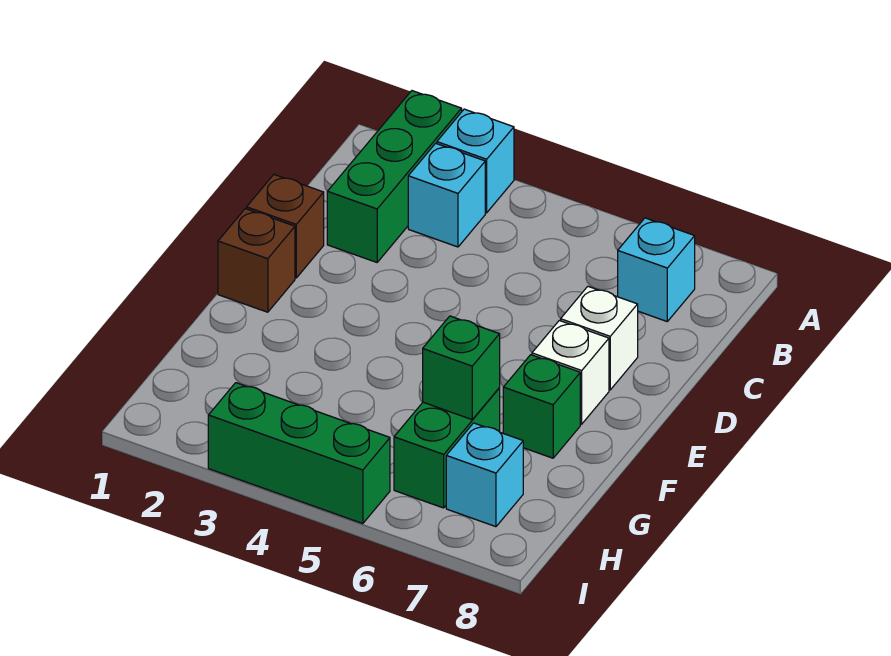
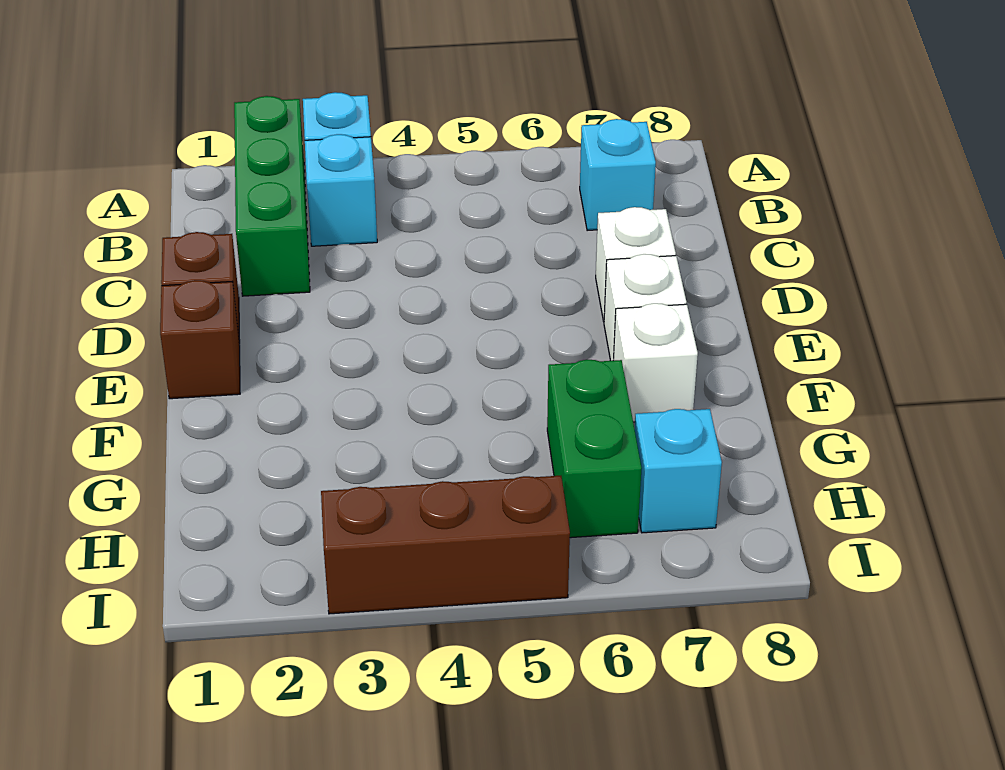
green brick F7 level 1 -> white brick F7 level 1
green brick G6 level 2 -> none
green brick I3:I5 level 1 -> brown brick I3:I5 level 1

